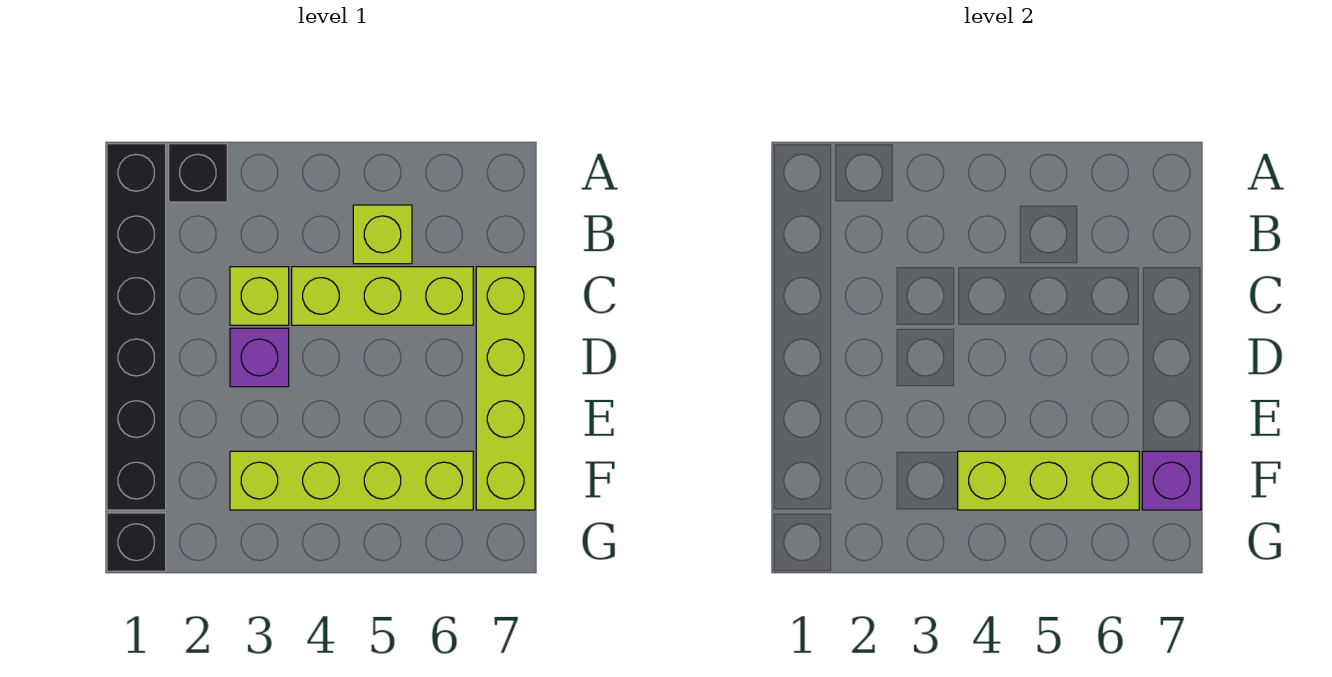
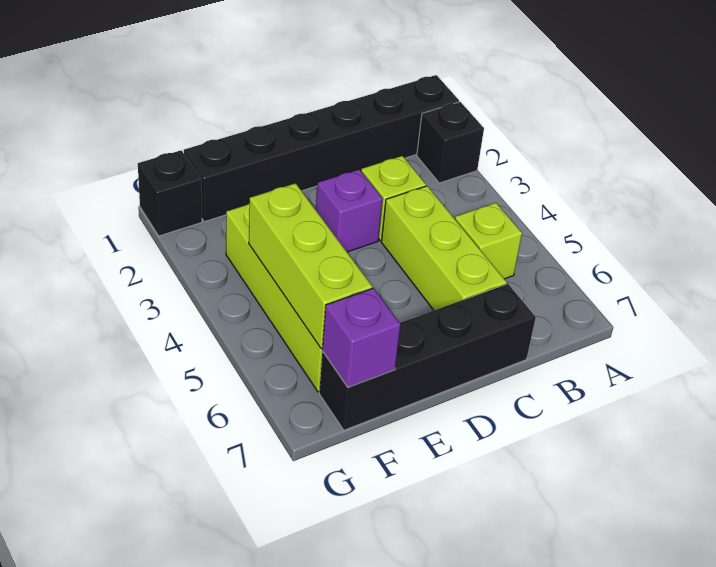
lime brick C7:F7 level 1 -> black brick C7:F7 level 1

